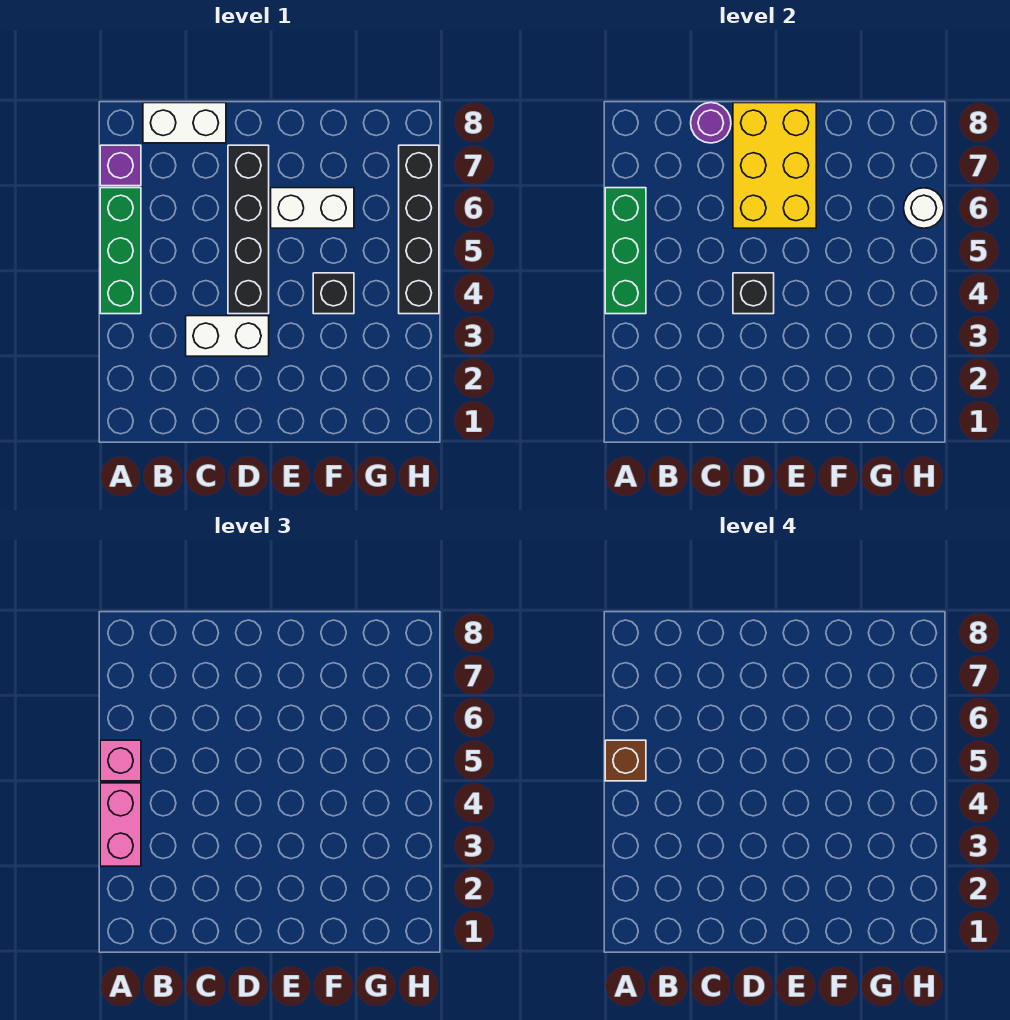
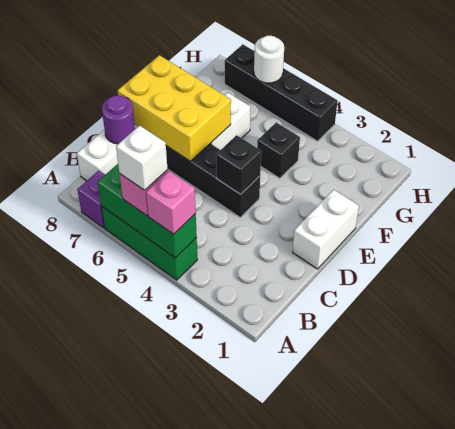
pink brick A3:A4 level 3 -> pink brick A4 level 3
brown brick A5 level 4 -> white brick A5 level 4
white brick C3:D3 level 1 -> white brick D1:E1 level 1

